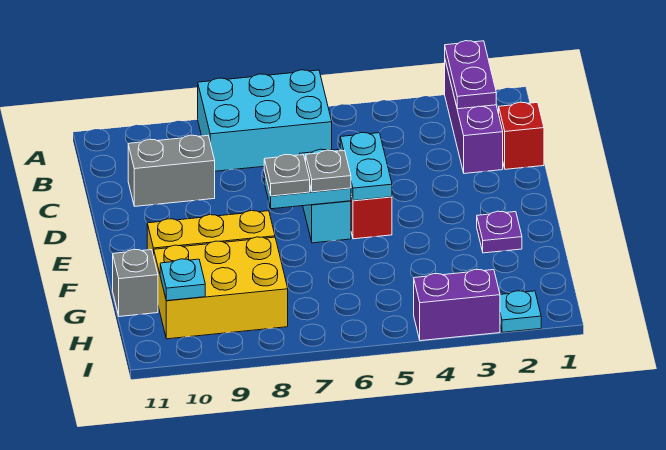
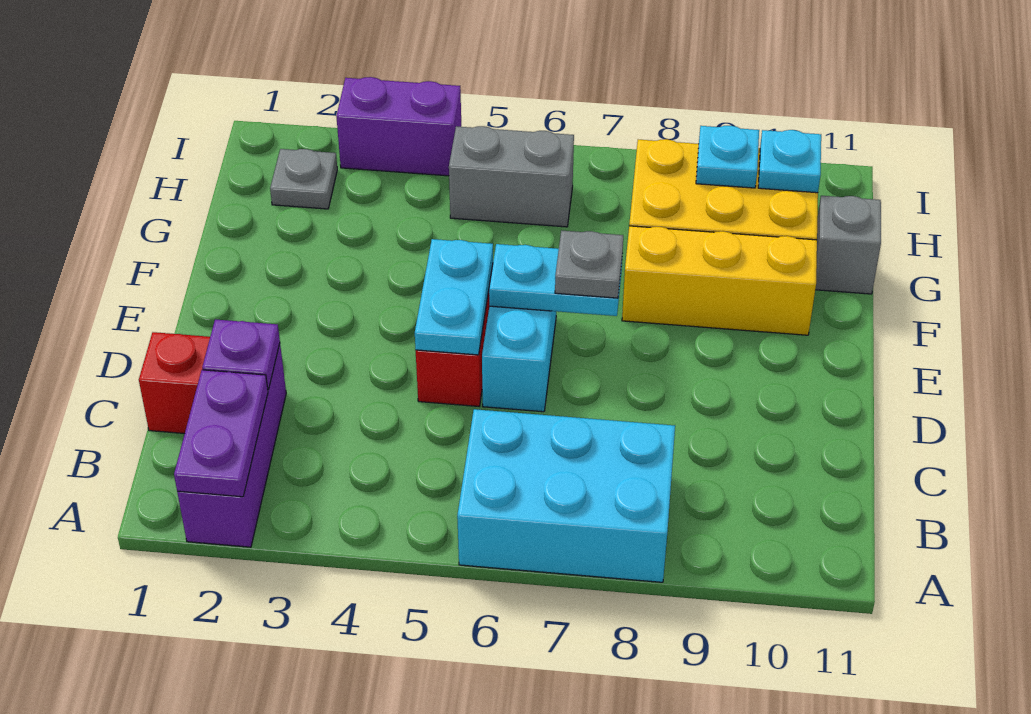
grey brick C9:C10 level 1 -> grey brick H5:H6 level 1
grey plate E6 level 3 -> grey plate H2 level 1
purple plate F2 level 1 -> purple plate C2 level 2
cyan plate I2 level 1 -> cyan plate H9 level 2

